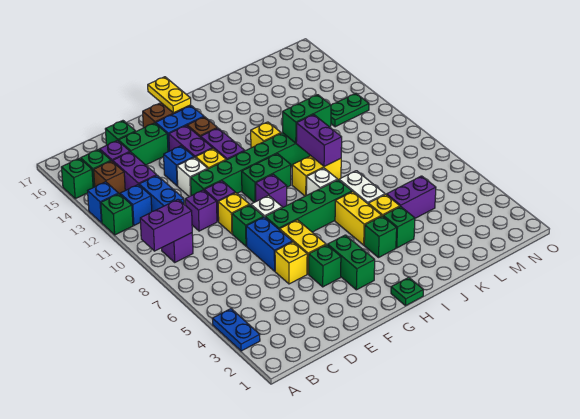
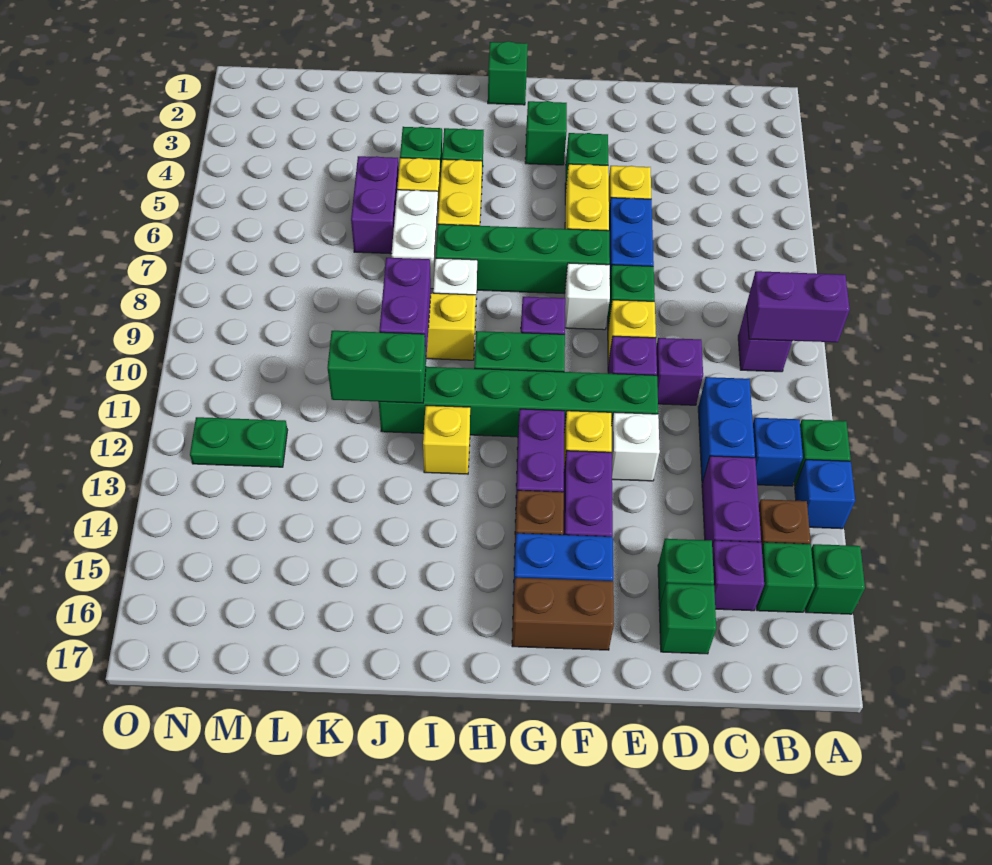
blue plate A3:A4 level 1 -> none
green brick D15:E15 level 1 -> green brick D15 level 1
blue brick E13 level 1 -> none
green brick G3:G4 level 1 -> green brick G3 level 1
yellow plate G16:G17 level 2 -> none
green plate H1 level 1 -> green brick H1 level 1
purple brick K5:L5 level 1 -> purple brick K5:K6 level 1

